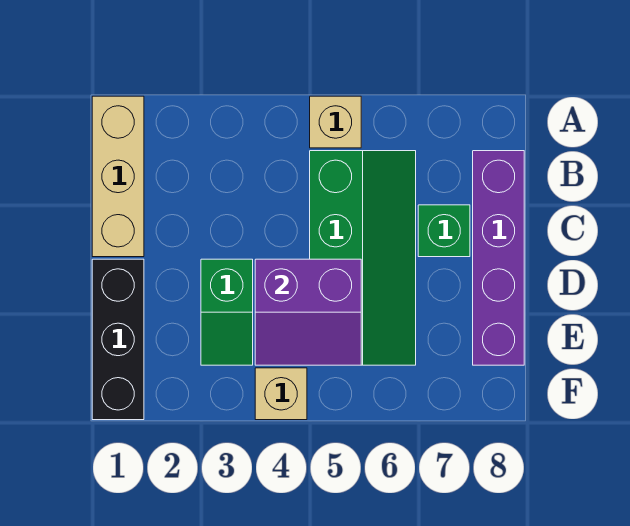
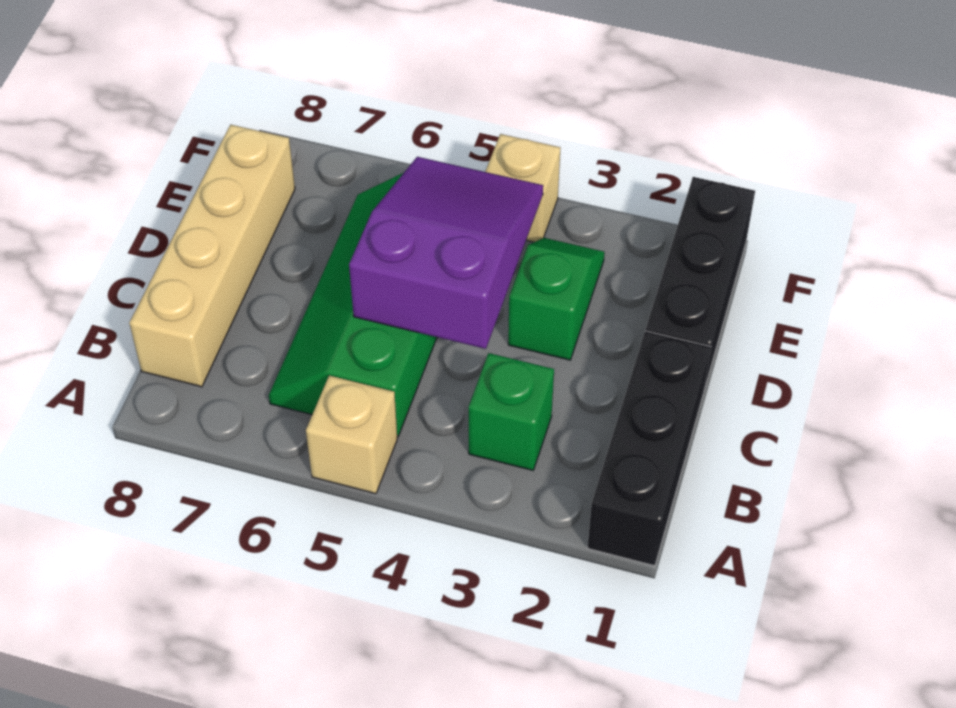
tan brick A1:C1 level 1 -> black brick A1:C1 level 1
purple brick B8:E8 level 1 -> tan brick B8:E8 level 1
green brick C7 level 1 -> green brick B3 level 1
purple slope D4:E5 level 2 top D -> purple slope C4:E5 level 2 top C

